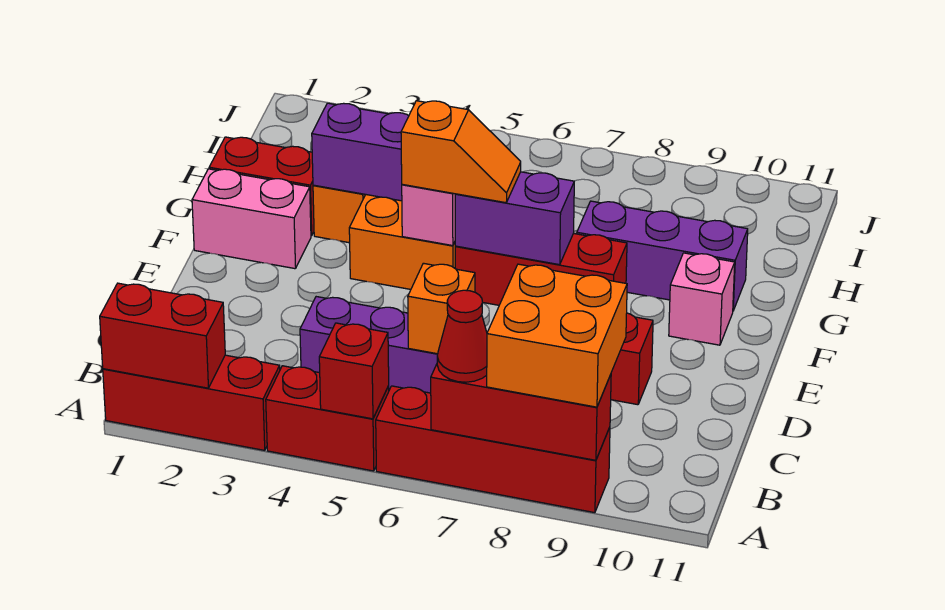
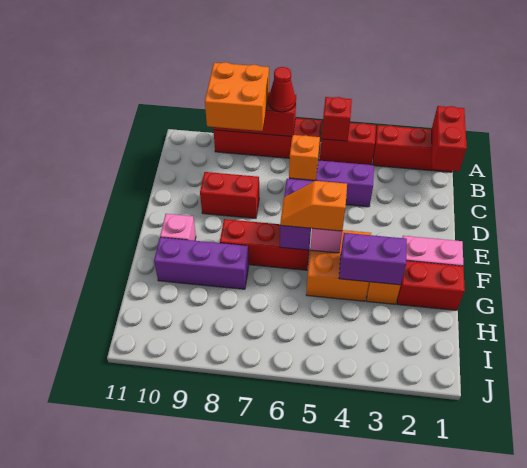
red brick A1:A2 level 2 -> red brick A1:B1 level 2
purple brick F6:F7 level 2 -> purple brick E6:F6 level 2

